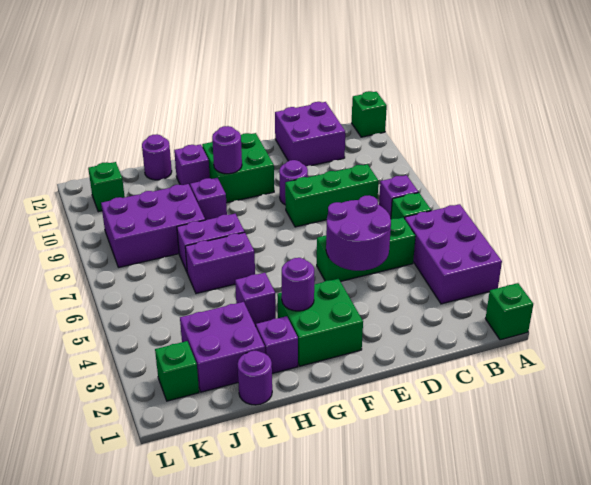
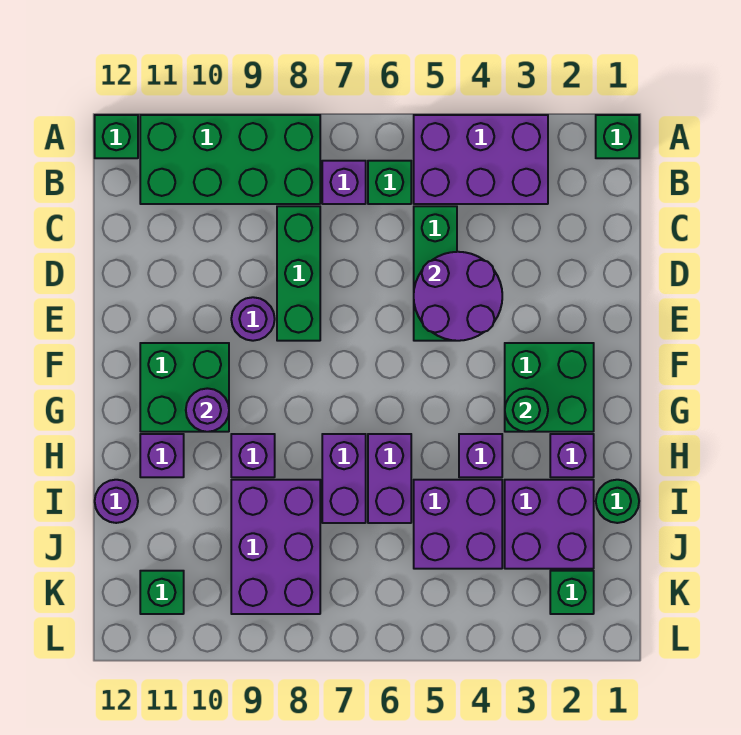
none -> green brick A8:B11 level 1
purple brick C11:D12 level 1 -> purple brick I4:J5 level 1
purple round brick G3 level 2 -> green round brick G3 level 2
purple round brick I1 level 1 -> green round brick I1 level 1

